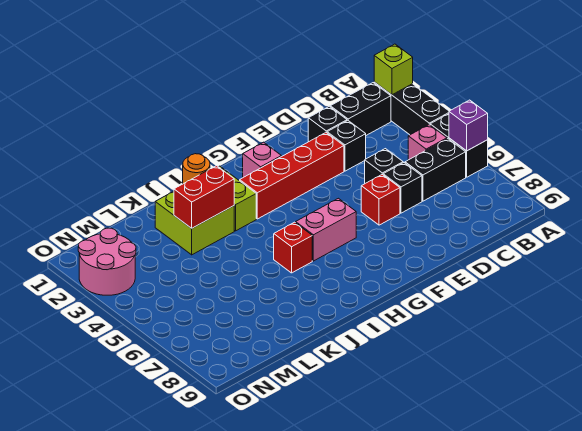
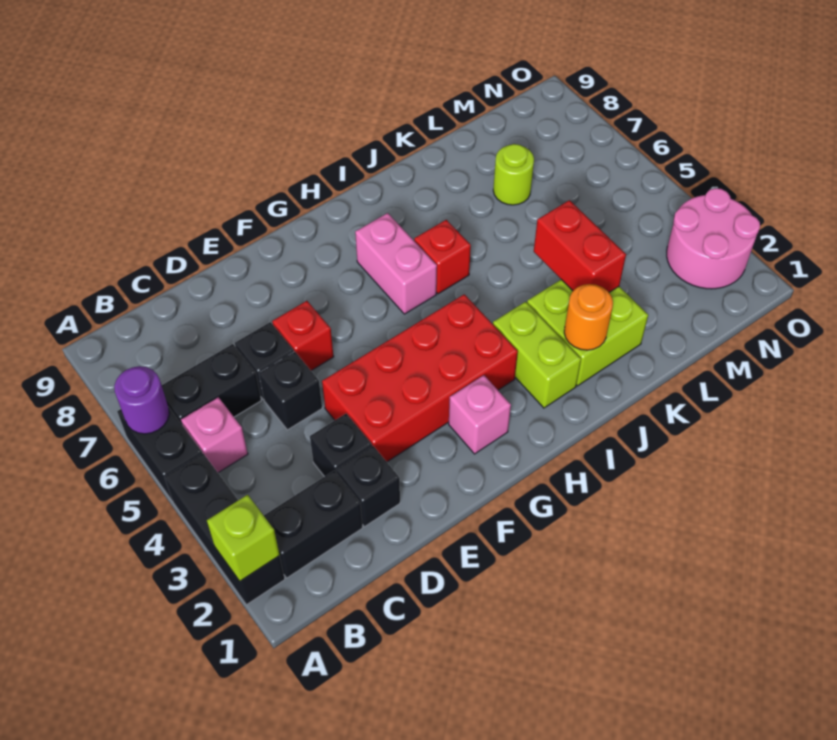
purple brick A6 level 2 -> purple round brick A6 level 2
red brick E3:H3 level 1 -> red brick E3:H4 level 1
pink brick G6:H6 level 1 -> pink brick H6:H7 level 1
red brick J3:K3 level 2 -> red brick K3:K4 level 2
none -> lime round brick L7 level 1

